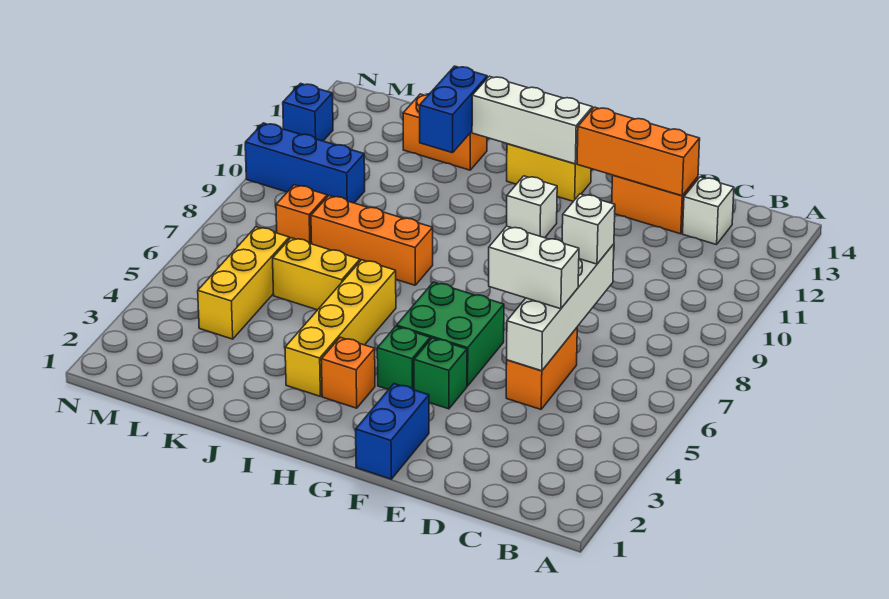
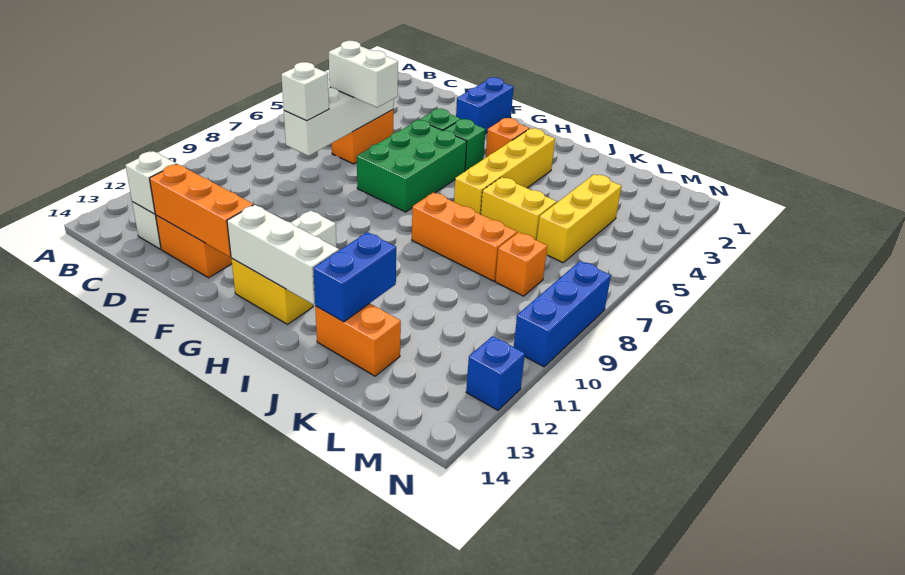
none -> white brick C13 level 2
green brick F5:G6 level 1 -> green brick F5:G7 level 1
blue brick L10:N10 level 1 -> blue brick N8:N10 level 1

